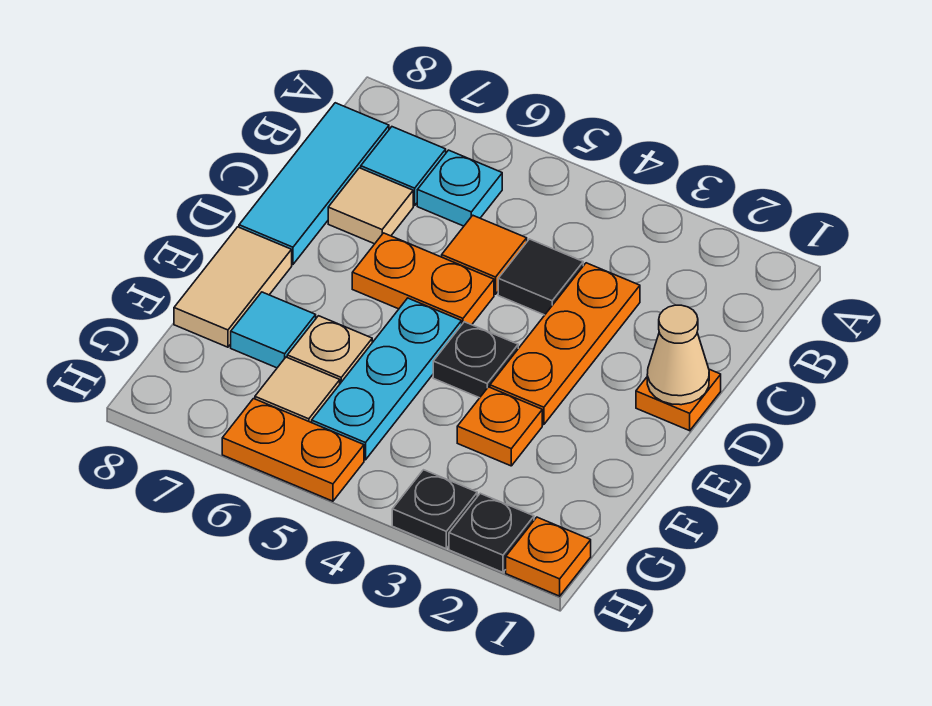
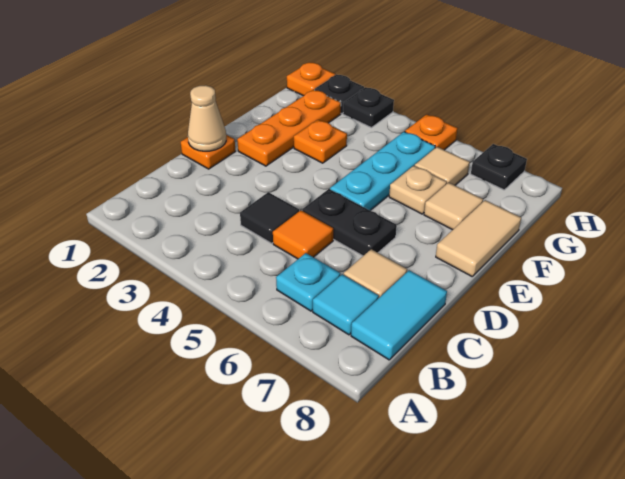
cyan tile B8:D8 level 1 -> cyan tile B8:C8 level 1
orange plate C3:E3 level 1 -> orange plate E2:G2 level 1
orange plate D5:D6 level 1 -> black plate D5:D6 level 1
black plate E4 level 1 -> black plate H7 level 1
cyan tile F7 level 1 -> tan tile F7 level 1
orange plate H5:H6 level 1 -> orange plate H5 level 1

